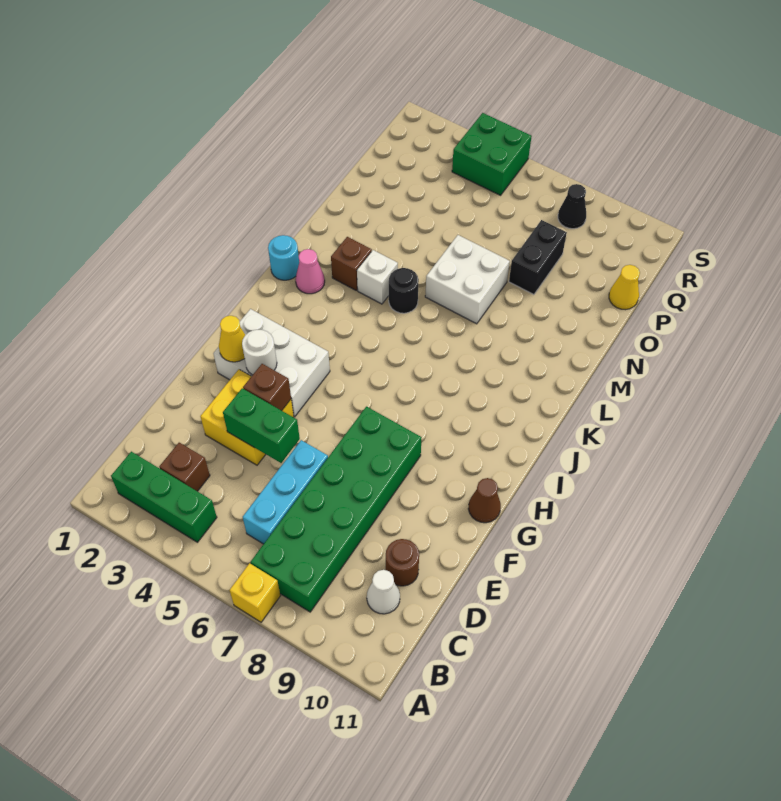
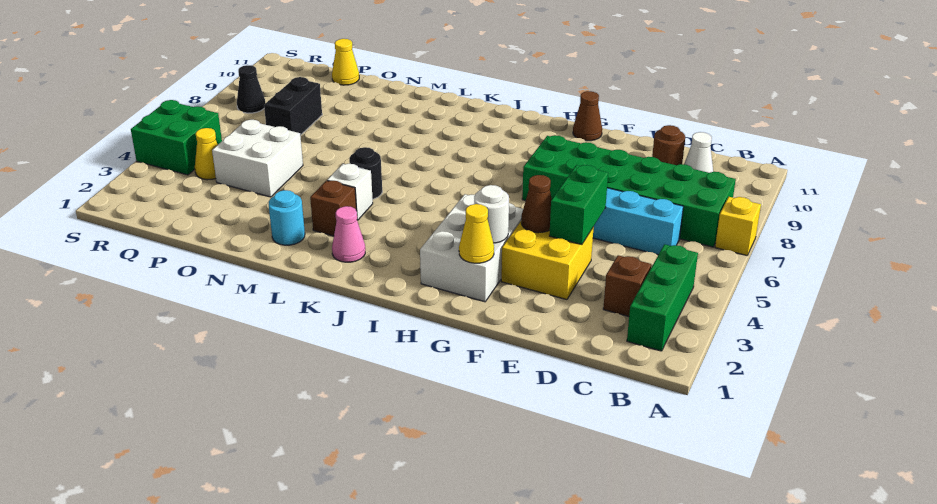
brown brick F4 level 2 -> brown cone F4 level 2
cyan round brick K1 level 1 -> cyan round brick M2 level 1
white brick M6:N7 level 1 -> white brick O4:P5 level 1
black brick O8:P8 level 1 -> black brick P7:P8 level 1
none -> yellow cone Q4 level 1

